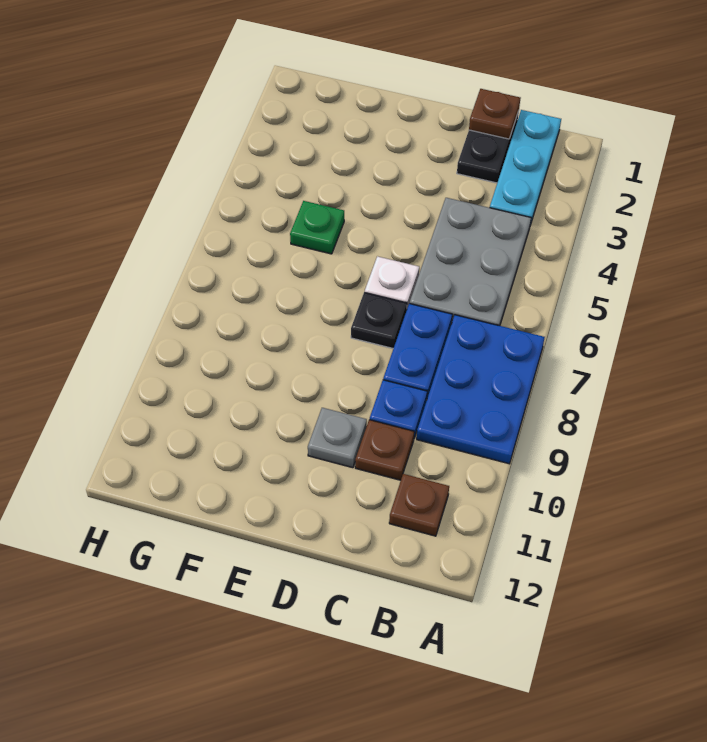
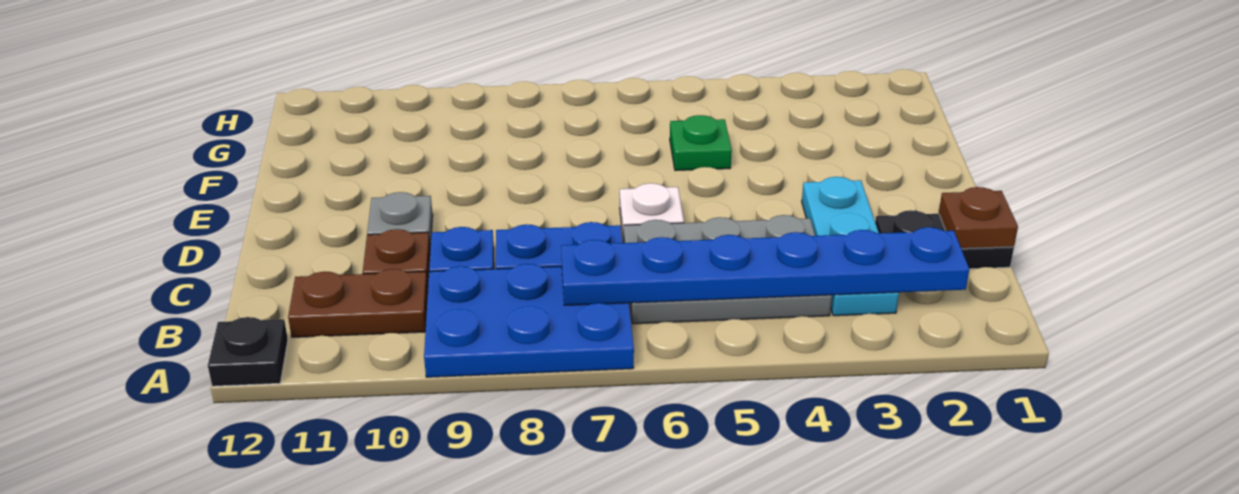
cyan plate B1:B3 level 1 -> cyan plate B3:D3 level 1
none -> blue plate B2:B7 level 2
brown plate B11 level 1 -> brown plate B10:B11 level 1
black plate D7 level 1 -> black plate A12 level 1

